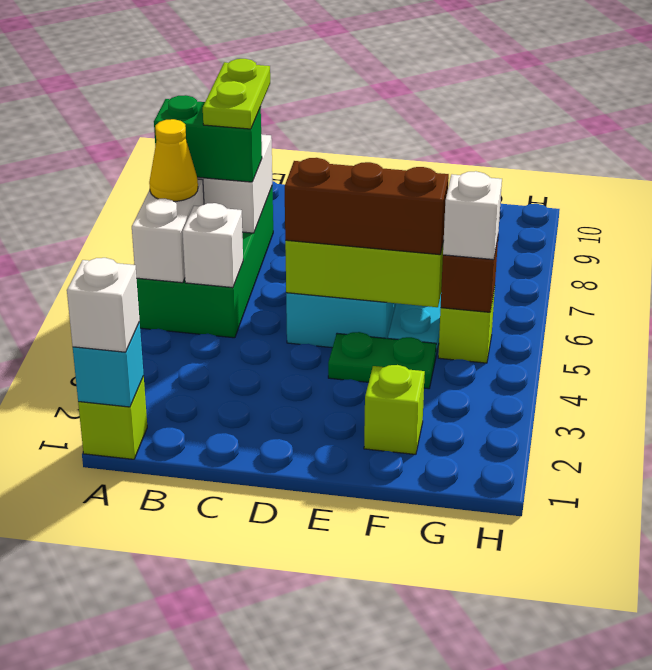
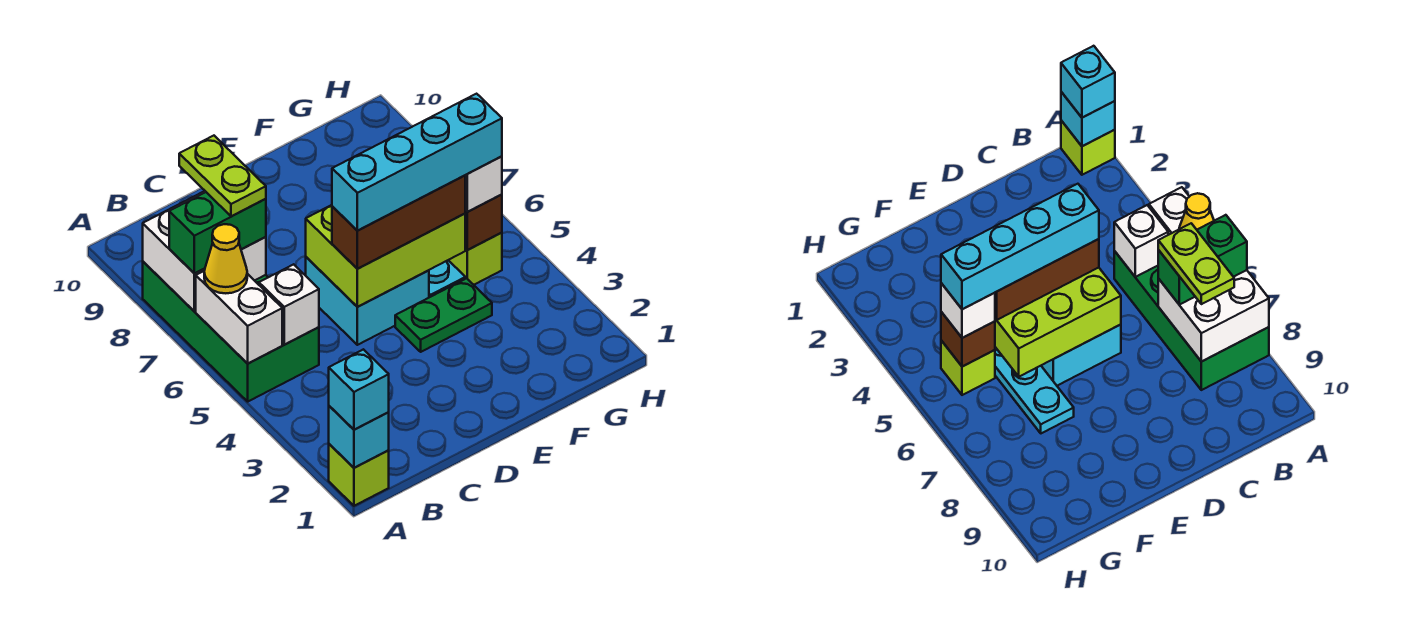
white brick A1 level 3 -> cyan brick A1 level 3
none -> cyan brick D5:G5 level 4
lime brick F2 level 1 -> none

